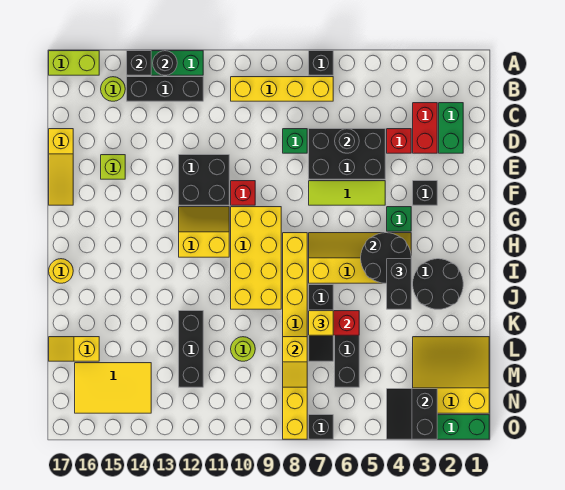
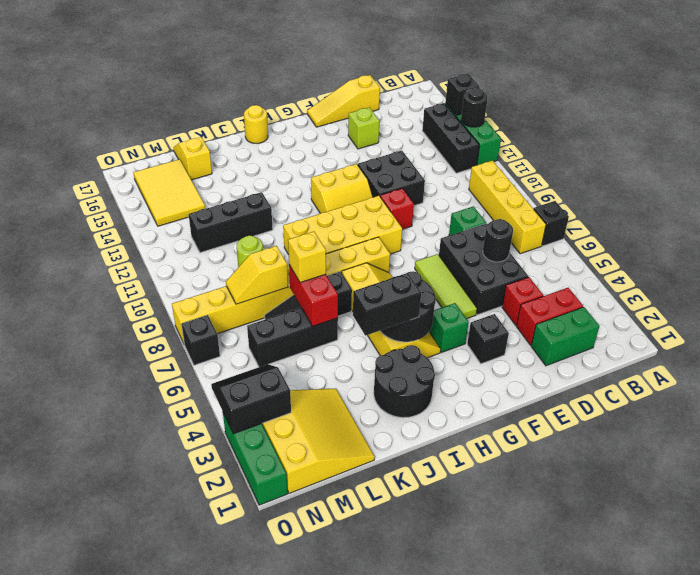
lime brick A16:A17 level 1 -> none
lime round brick B15 level 1 -> none
yellow slope G11:H12 level 1 top H -> yellow slope G11:H12 level 1 top 12

